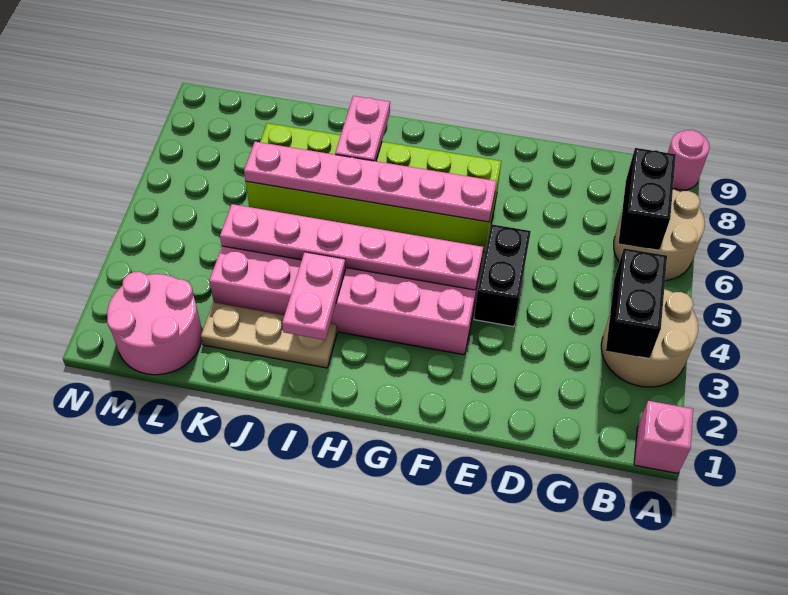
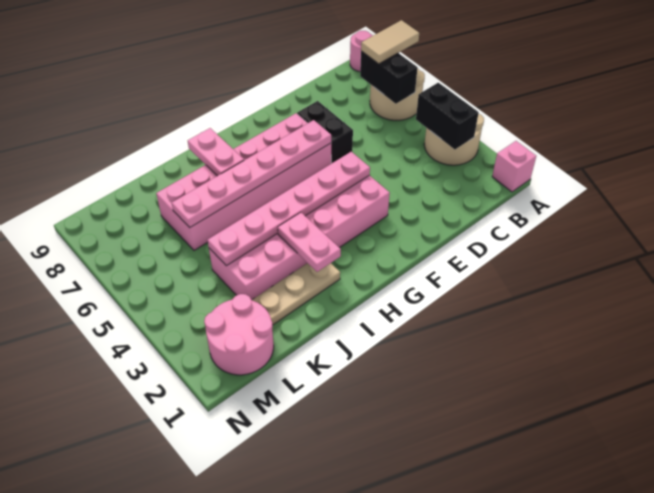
none -> tan tile A7:B7 level 3
black brick E4:E5 level 1 -> black brick E6:E7 level 1
lime brick F6:K7 level 1 -> pink brick F6:K7 level 1

